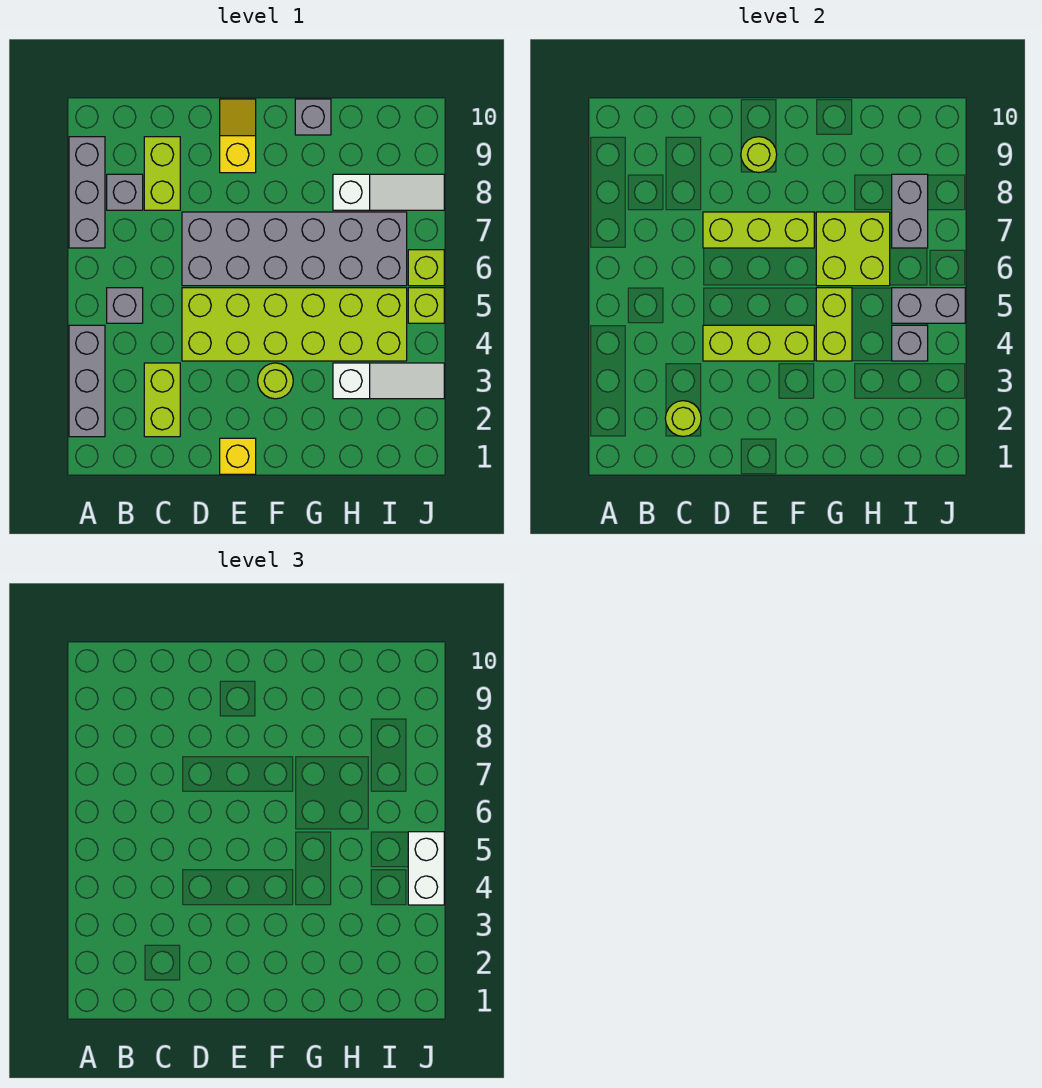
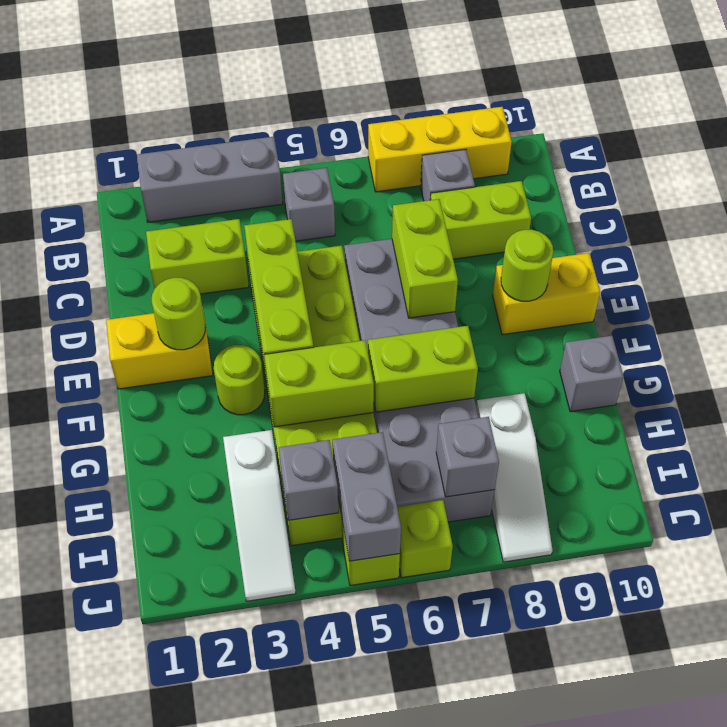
grey brick A7:A9 level 1 -> yellow brick A7:A9 level 1
lime round brick C2 level 2 -> lime round brick E2 level 2
lime brick D7:F7 level 2 -> lime brick D7:E7 level 2
yellow brick E1 level 1 -> yellow brick E1:E2 level 1
yellow slope E9:E10 level 1 top 9 -> yellow brick E9:E10 level 1
lime brick G6:H7 level 2 -> lime brick G6:G7 level 2
grey brick I7:I8 level 2 -> grey brick I7 level 2
white brick J4:J5 level 3 -> none

